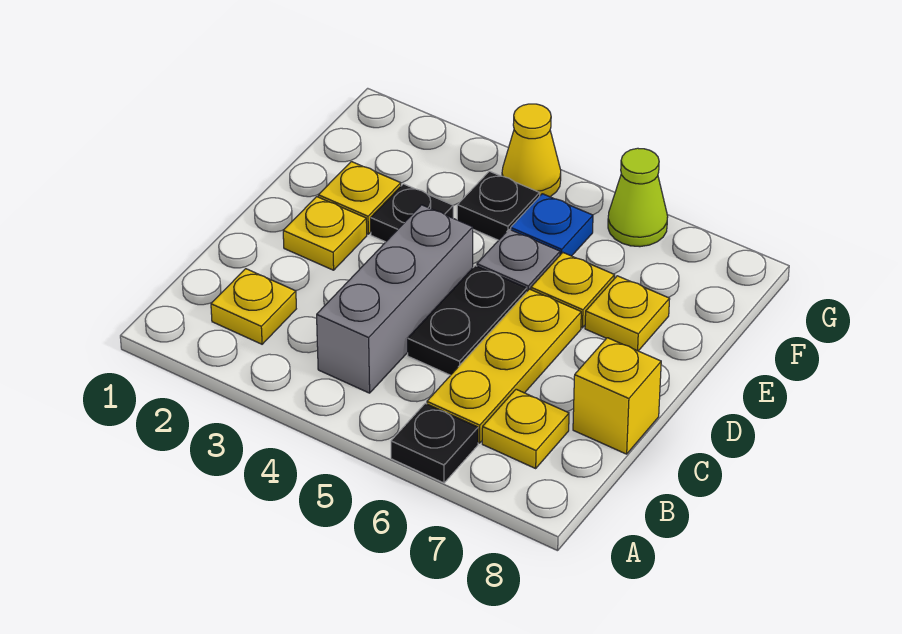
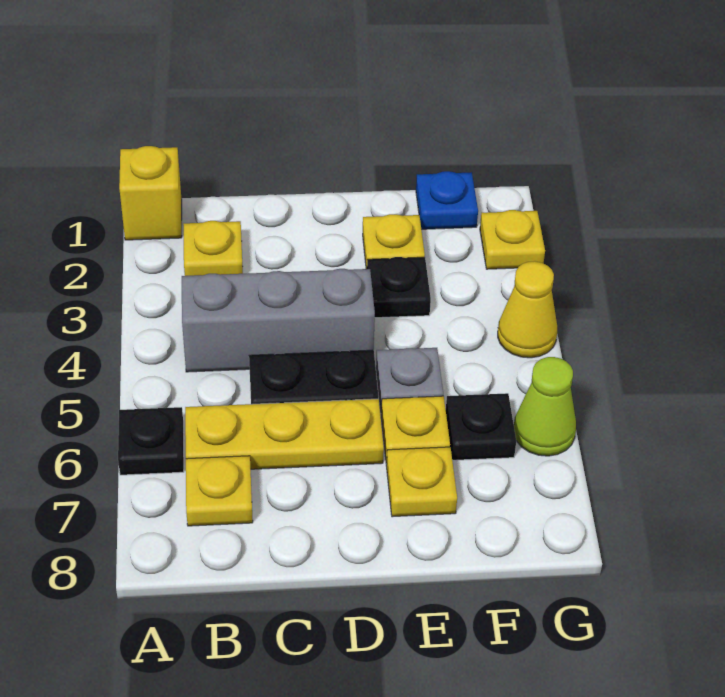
yellow brick C8 level 1 -> yellow brick A1 level 1
yellow plate D2 level 1 -> yellow plate G2 level 1
black plate F4 level 1 -> black plate F6 level 1
blue plate F5 level 1 -> blue plate F1 level 1

